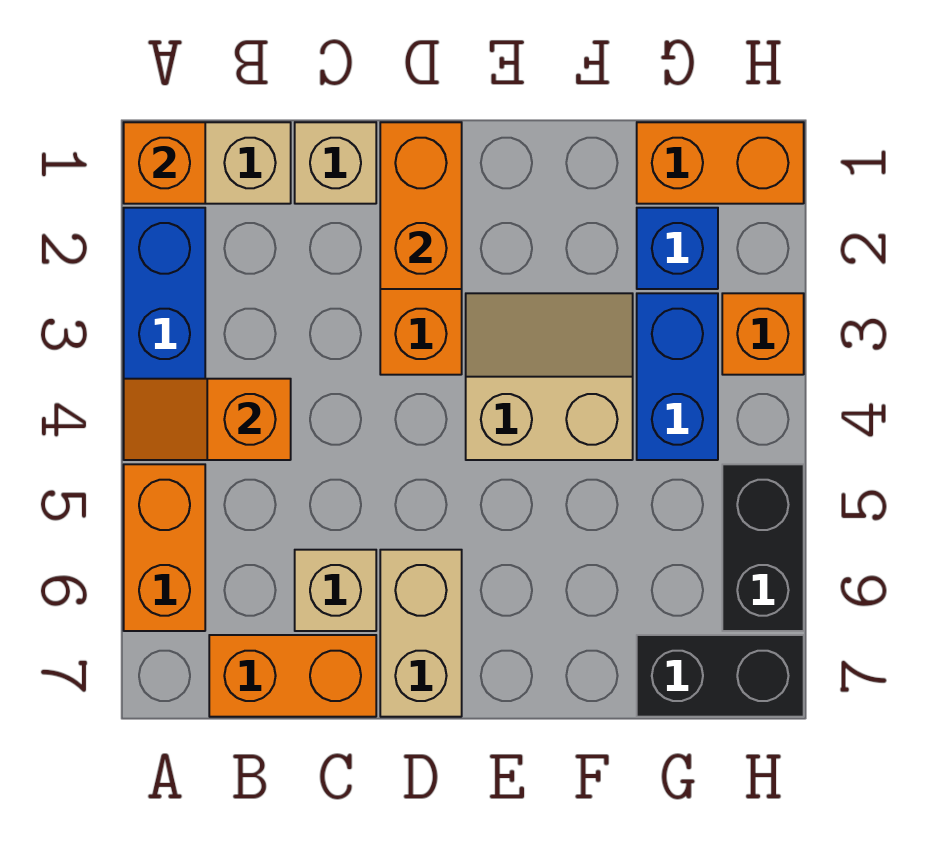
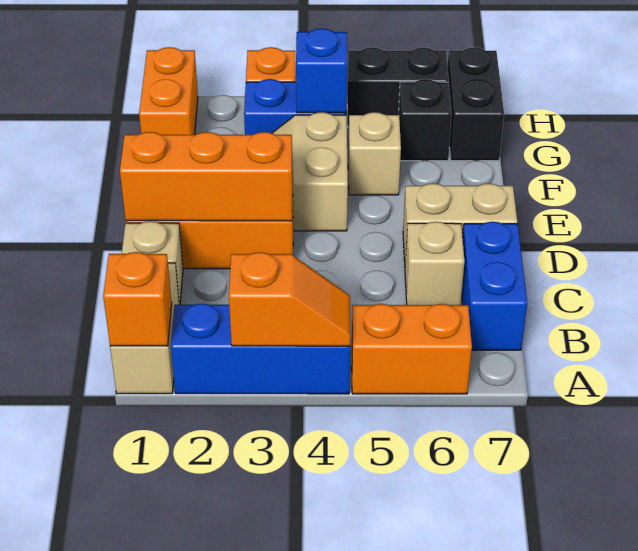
orange slope A4:B4 level 2 top B -> orange slope A3:A4 level 2 top 3
orange brick B7:C7 level 1 -> blue brick B7:C7 level 1
orange brick D1:D2 level 2 -> orange brick D1:D3 level 2
none -> tan brick F5 level 1
blue brick G2 level 1 -> blue brick G4 level 2
none -> black brick G6 level 1

